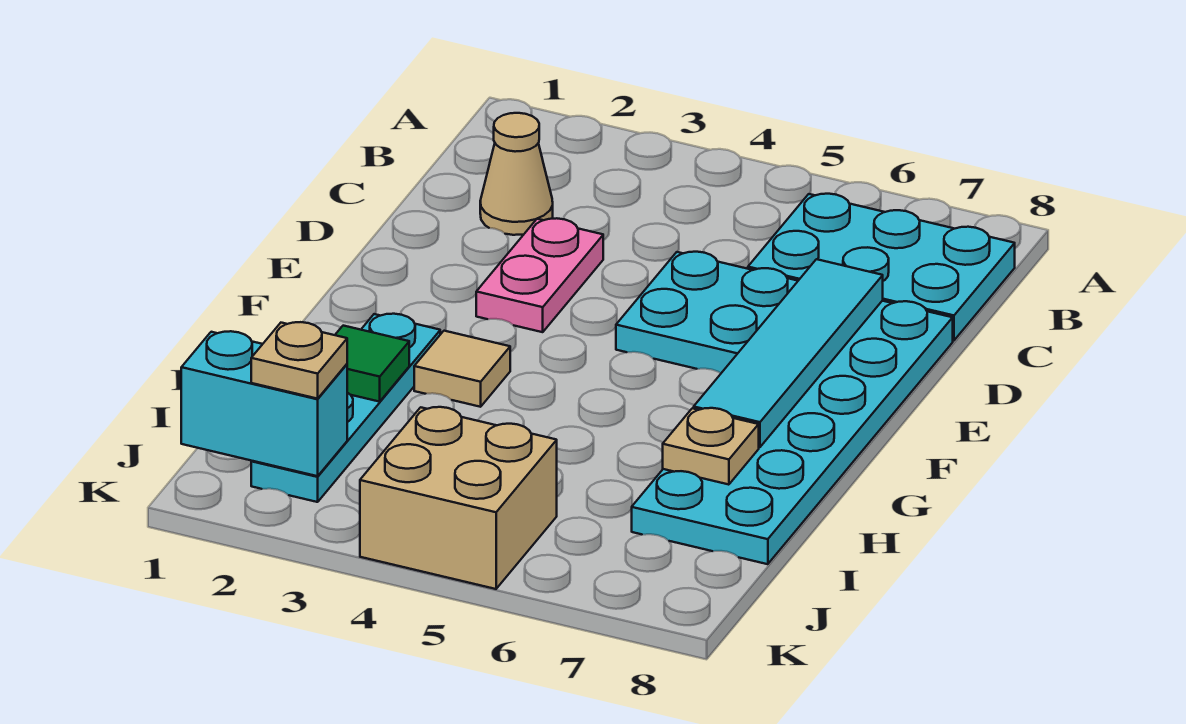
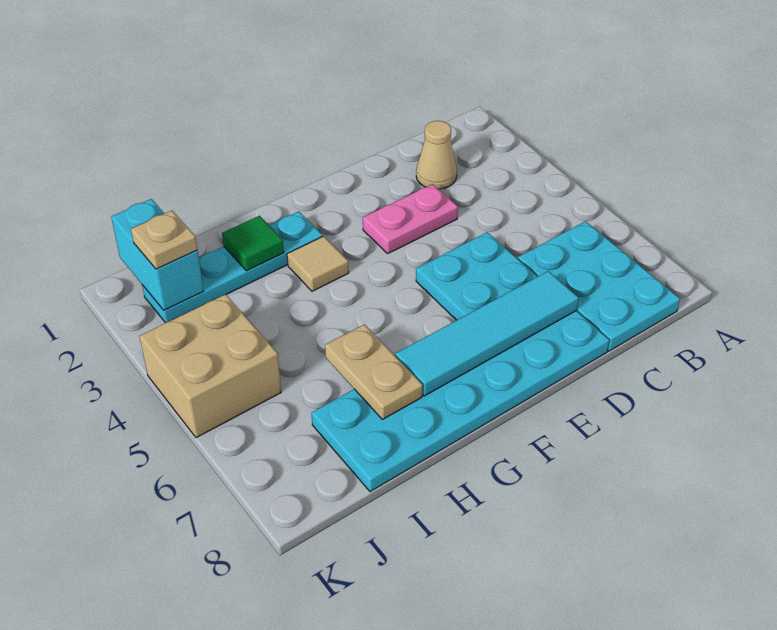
tan plate H7 level 2 -> tan plate H6:H7 level 2

